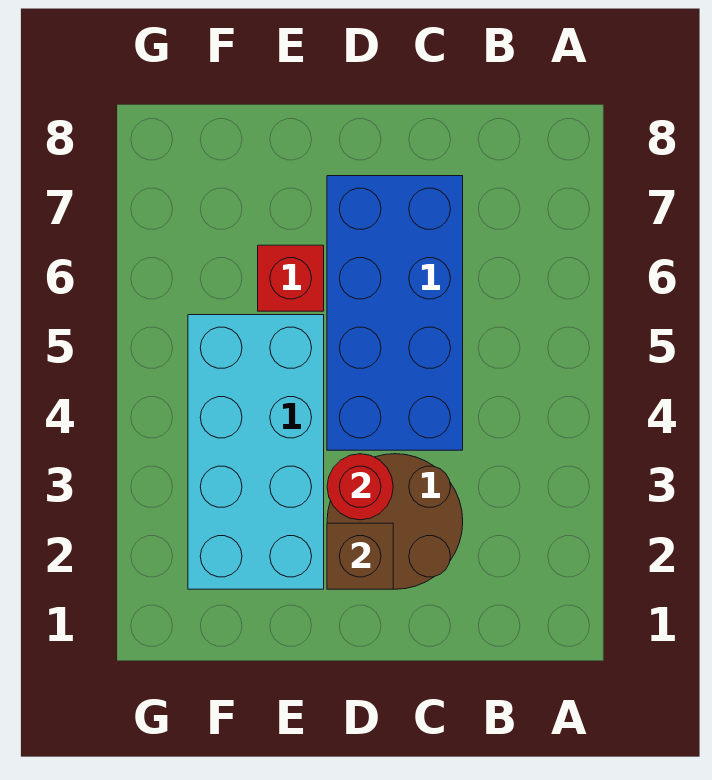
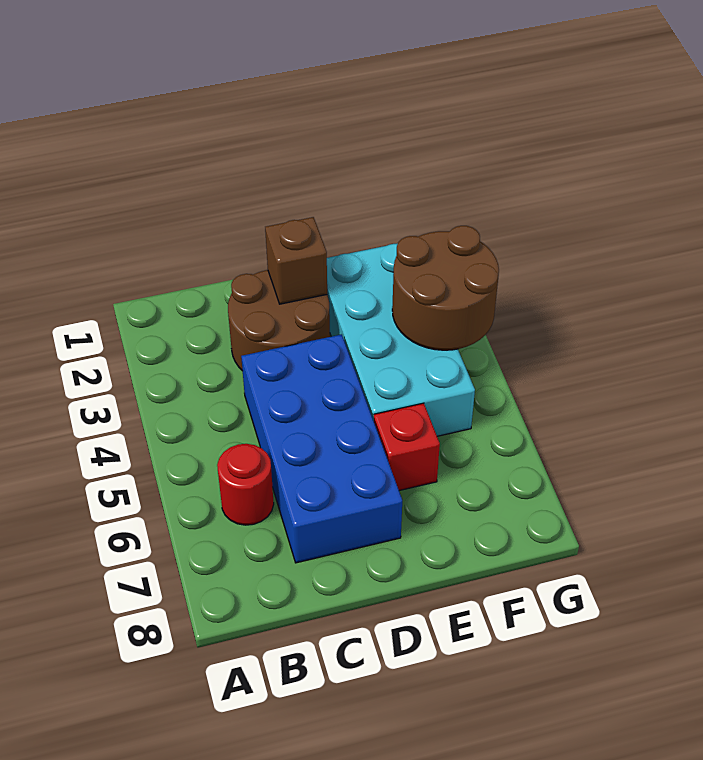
red round brick D3 level 2 -> red round brick B6 level 1
none -> brown round brick F3:G4 level 2

